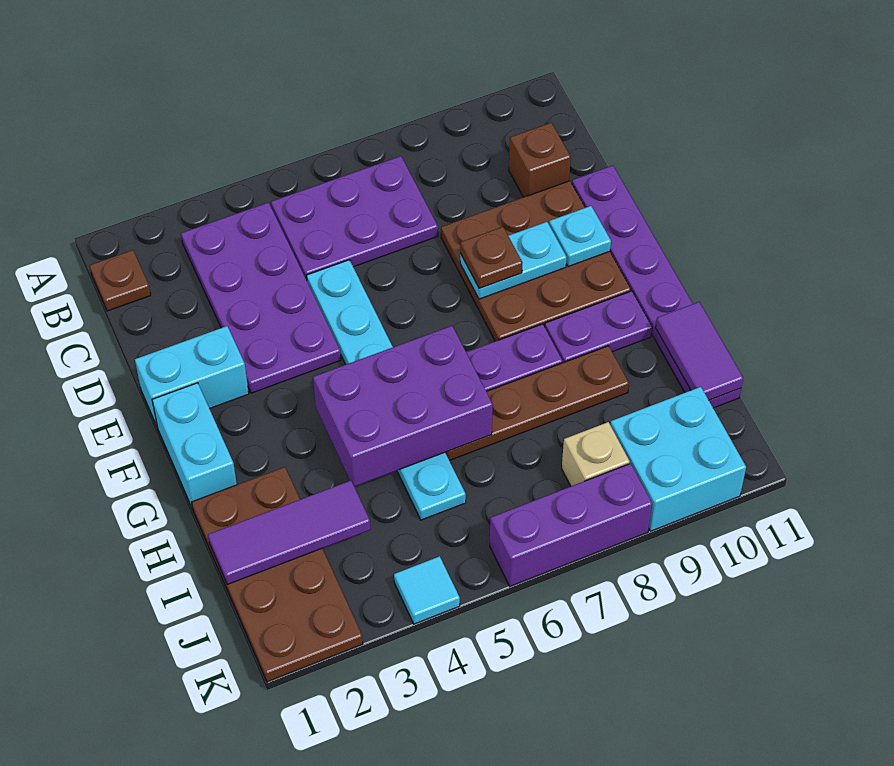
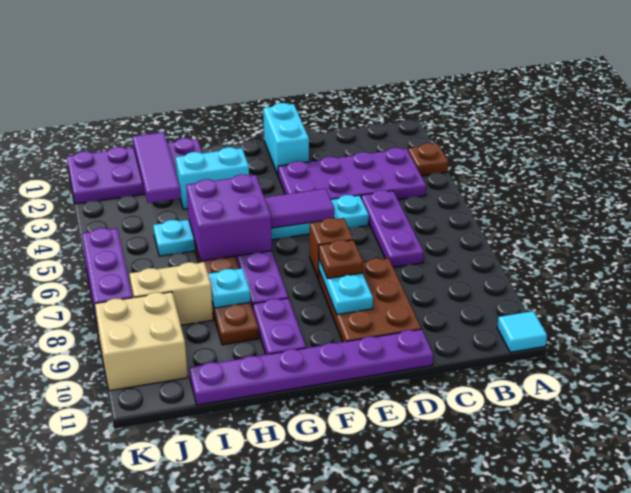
brown plate B1 level 1 -> brown plate A3 level 1
purple plate B5:C7 level 1 -> purple plate C5:C7 level 1
brown brick C10 level 1 -> brown brick E7 level 1
brown plate D8:F10 level 1 -> brown plate D8:E10 level 1
cyan plate E10 level 2 -> cyan plate H8 level 2
cyan brick F1:G1 level 1 -> cyan brick G3:H3 level 1
purple brick G4:H6 level 2 -> purple brick G5:H6 level 2
brown plate H1:K2 level 1 -> purple plate H1:K2 level 1
purple tile H11:I11 level 2 -> purple tile E5:F5 level 2
tan brick J8 level 1 -> tan brick I8:J8 level 1
cyan brick J9:K10 level 1 -> tan brick J9:K10 level 1
cyan tile K4 level 1 -> cyan tile A11 level 1

